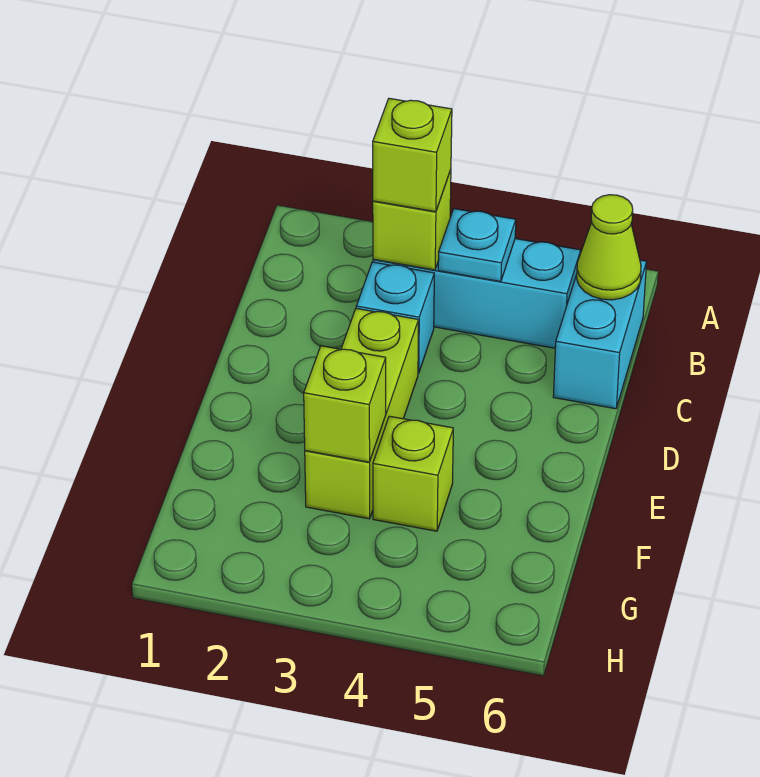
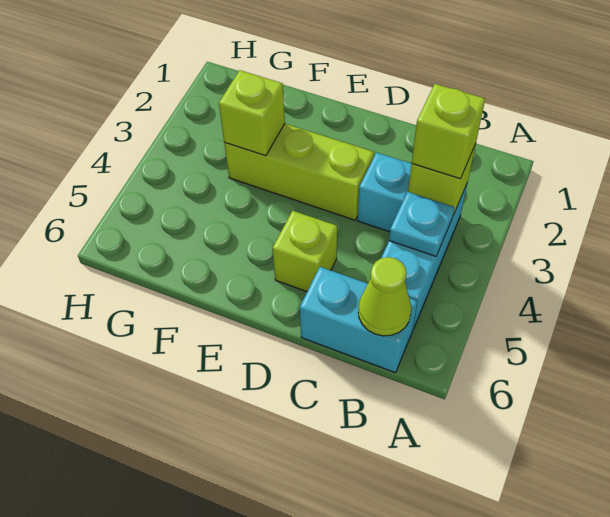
lime brick F4 level 1 -> lime brick D5 level 1

